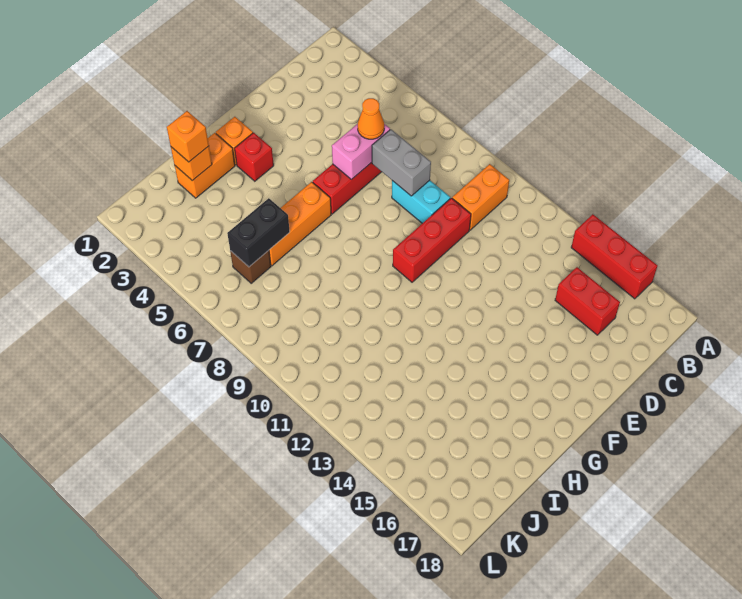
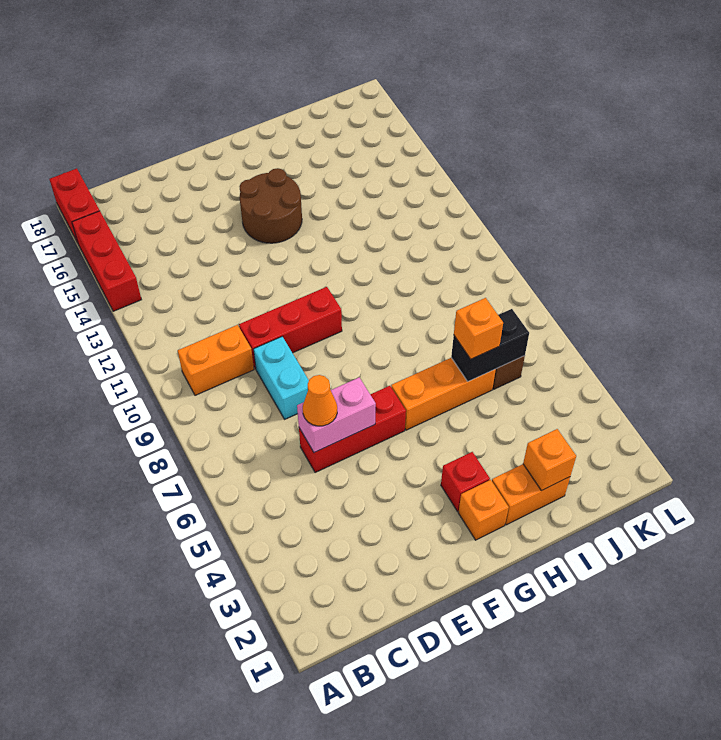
red brick C15:C16 level 1 -> red brick A17:A18 level 1
grey brick D7:D8 level 2 -> none
none -> brown round brick F14:G15 level 1
orange brick I2 level 3 -> orange brick I6 level 3

